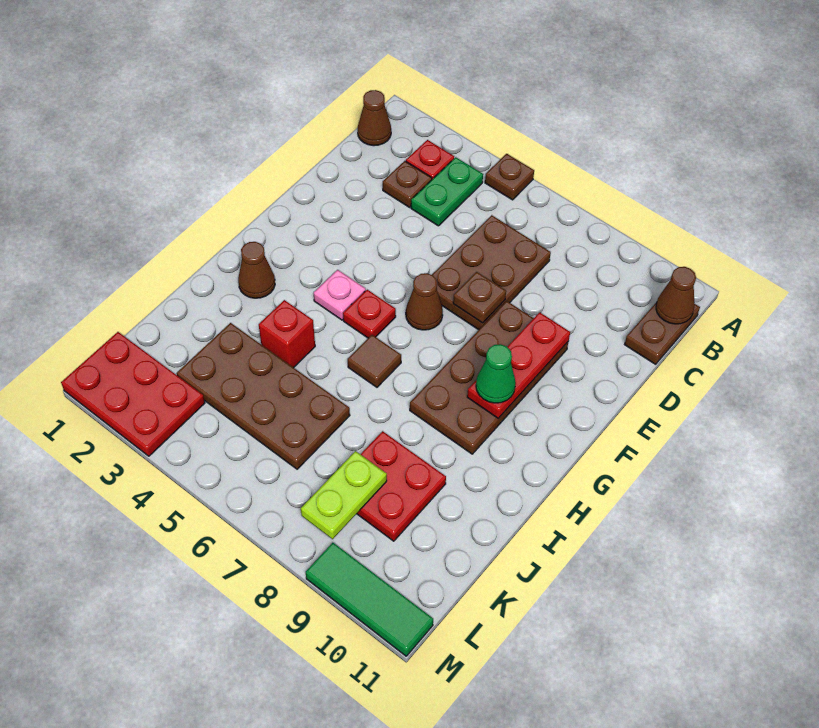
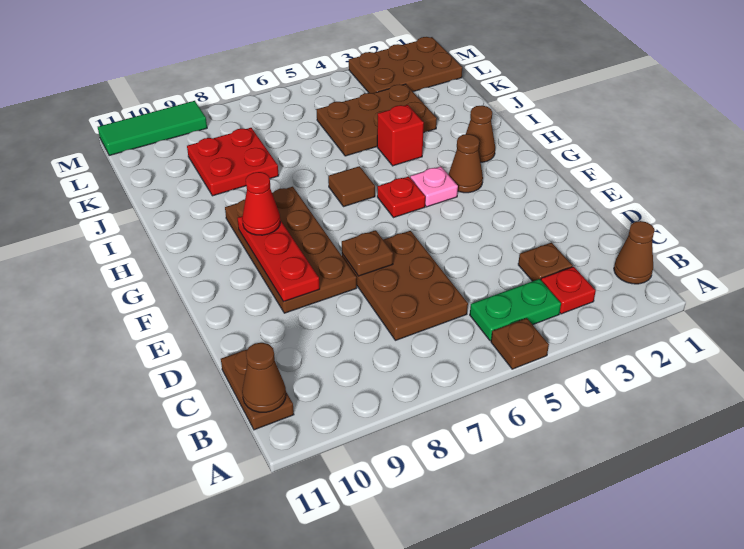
green plate B4:C4 level 1 -> green plate B4:B5 level 1
brown cone F6 level 1 -> brown cone G3 level 1
green cone G9 level 3 -> red cone G9 level 3
brown plate J3:K6 level 1 -> brown plate J3:K5 level 1
lime plate K8:L8 level 2 -> none
red plate L1:M3 level 1 -> brown plate L1:M3 level 1

